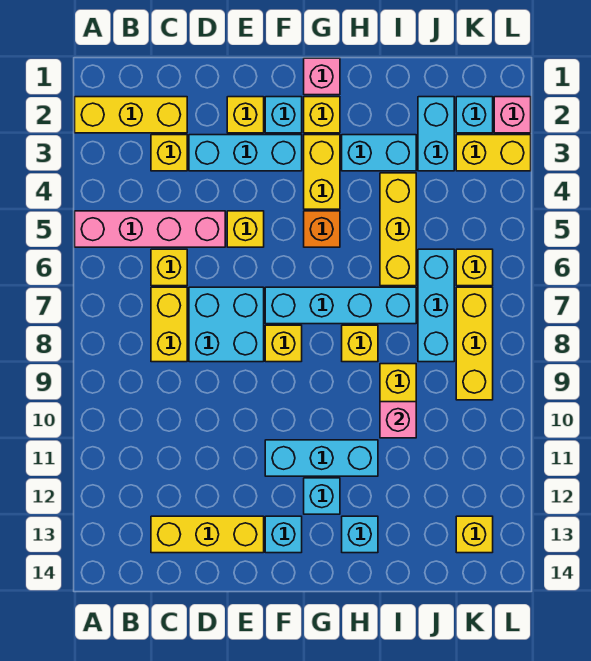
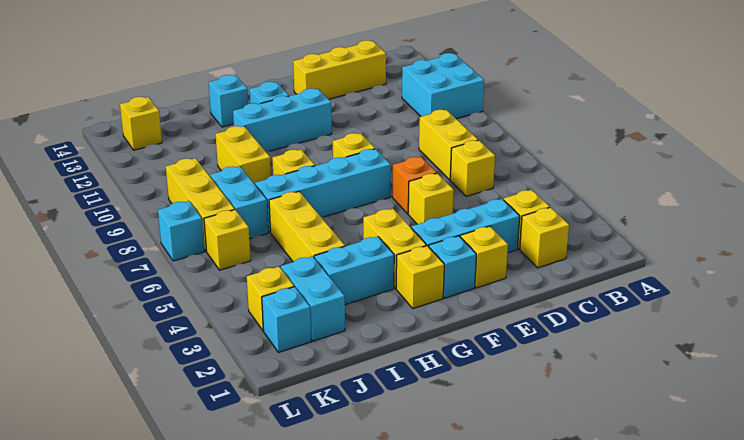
yellow brick A2:C2 level 1 -> yellow brick C2 level 1
pink brick A5:D5 level 1 -> none
cyan brick D7:E8 level 1 -> cyan brick A10:B11 level 1
cyan brick F13 level 1 -> cyan brick L7 level 1
pink brick G1 level 1 -> none
orange brick G5 level 1 -> orange brick E6 level 1
pink brick I10 level 2 -> none
cyan brick J6:J8 level 1 -> cyan brick J7:J8 level 1
yellow brick K3:L3 level 1 -> yellow brick K3 level 1
pink brick L2 level 1 -> none

